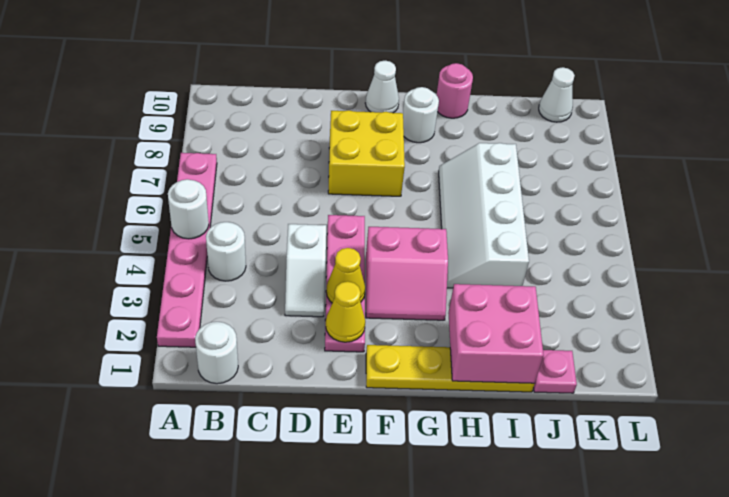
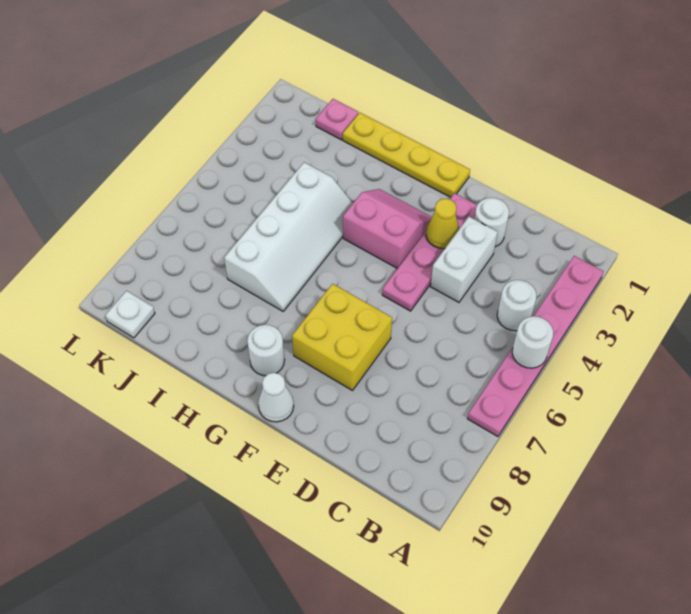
white round brick B1 level 1 -> white round brick D2 level 1
white slope D3:D4 level 1 top 4 -> white brick D3:D4 level 1
yellow cone E2 level 2 -> none
pink brick H1:I2 level 2 -> none
pink round brick H10 level 1 -> none
white cone K10 level 1 -> white plate K10 level 1

